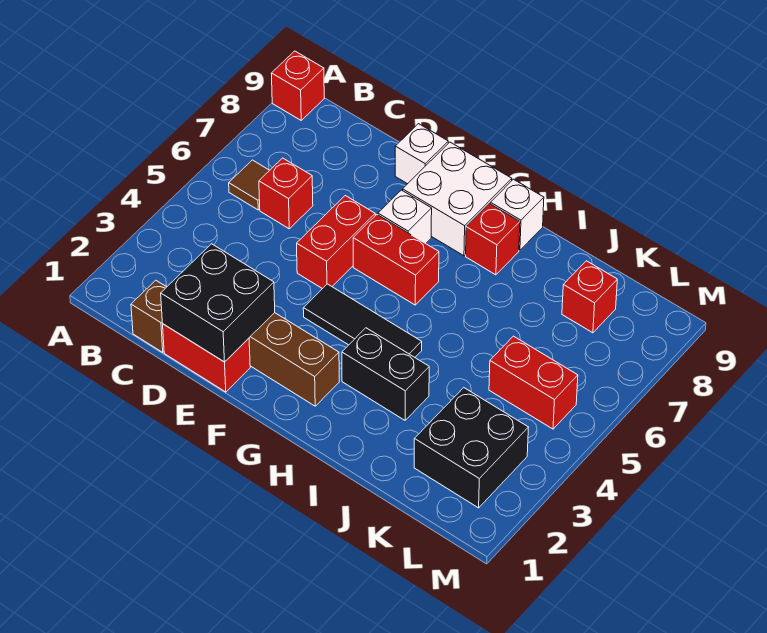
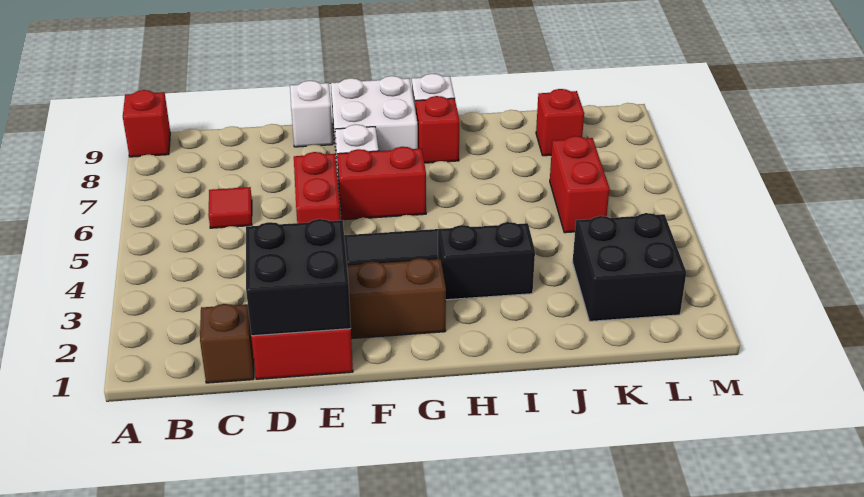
brown tile B6 level 1 -> none
red brick C6 level 1 -> red tile C6 level 1
red brick K5:L5 level 1 -> red brick K5:K6 level 1

